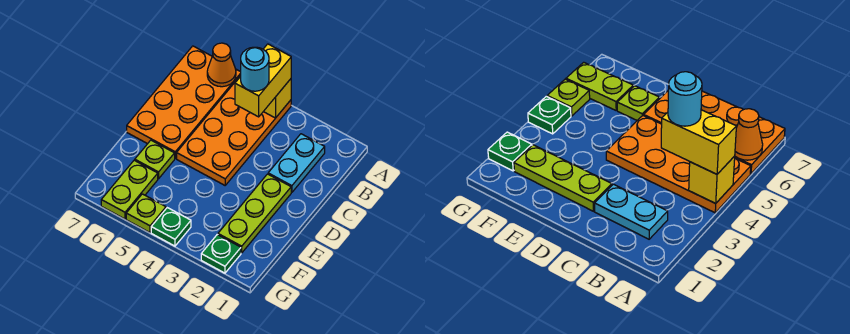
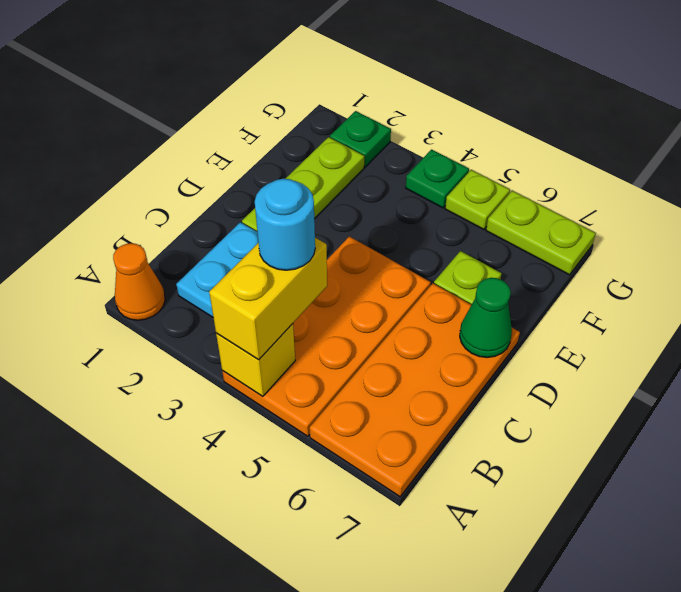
orange cone A6 level 2 -> orange cone A1 level 1
none -> green cone D7 level 2
lime plate F6:G6 level 1 -> lime plate G6:G7 level 1

